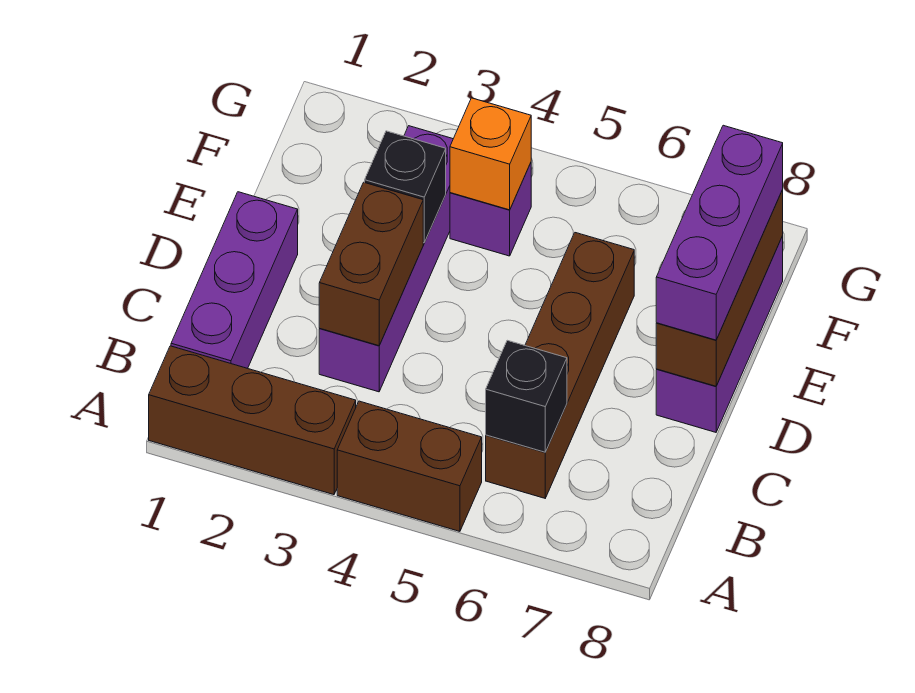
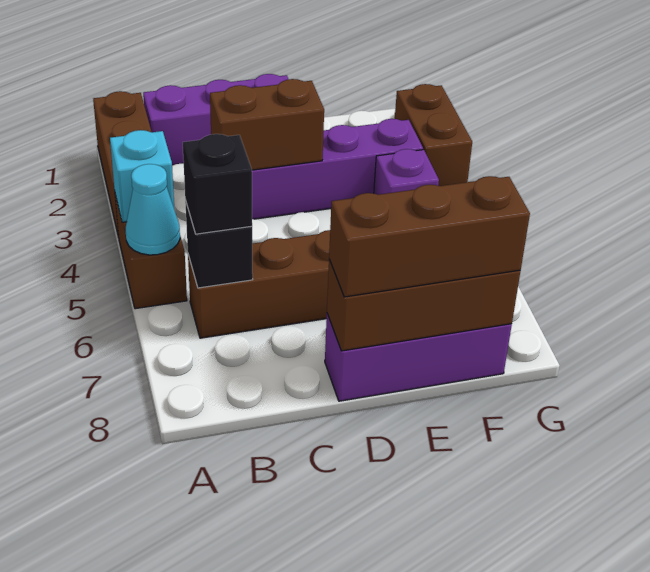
none -> cyan brick A4 level 2
none -> cyan cone A5 level 2
purple brick D8:F8 level 3 -> brown brick D8:F8 level 3
black brick E3 level 2 -> black brick B6 level 3
orange brick F4 level 2 -> none
none -> brown brick G2:G3 level 1

